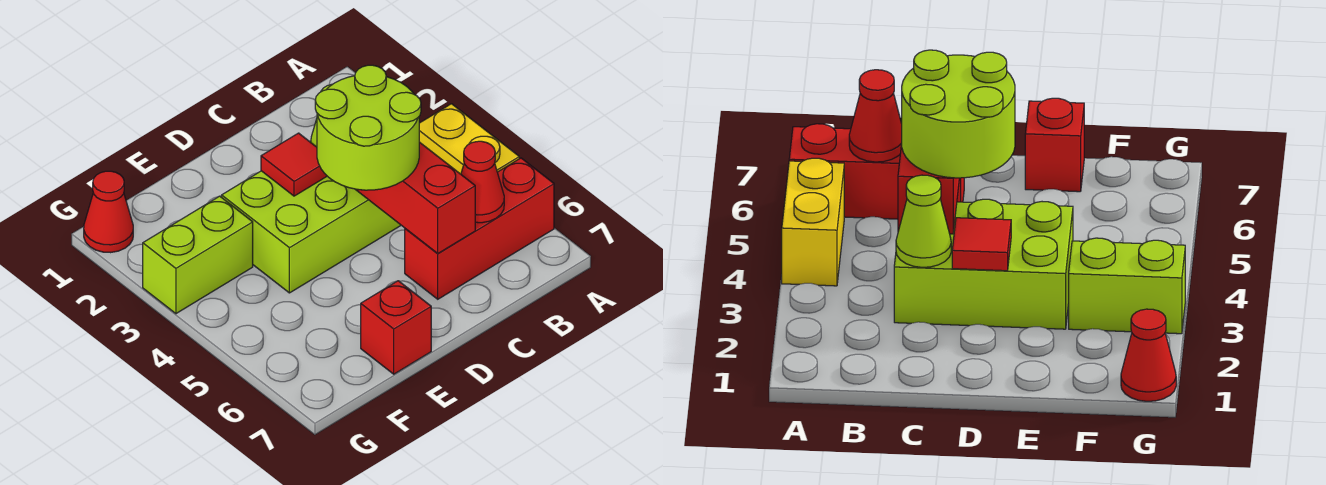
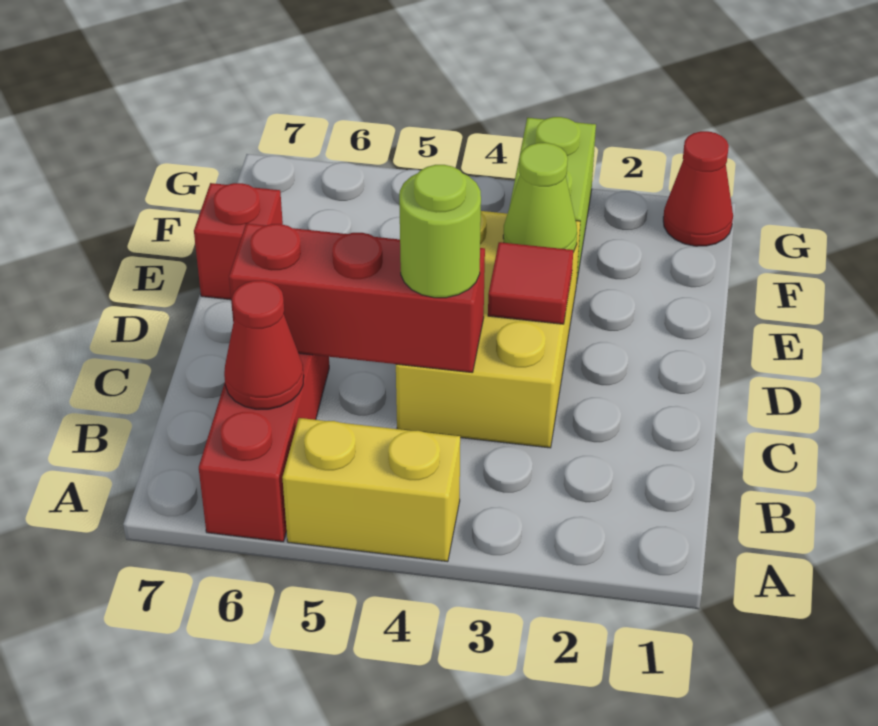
lime brick C3:E4 level 1 -> yellow brick C3:E4 level 1
lime cone C3 level 2 -> lime cone E3 level 2
lime round brick C4:D5 level 3 -> lime round brick C4 level 3

